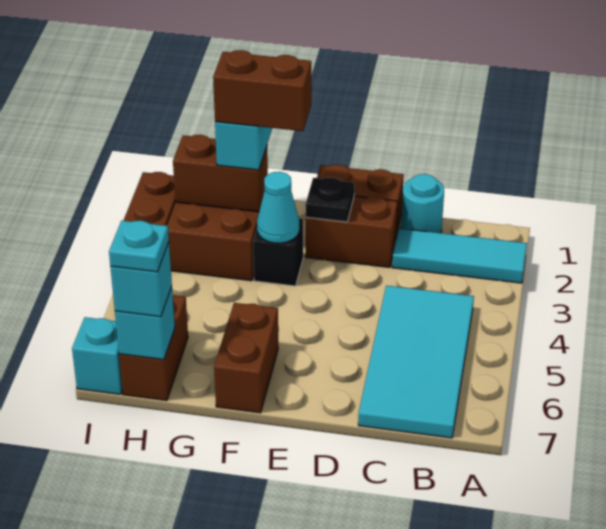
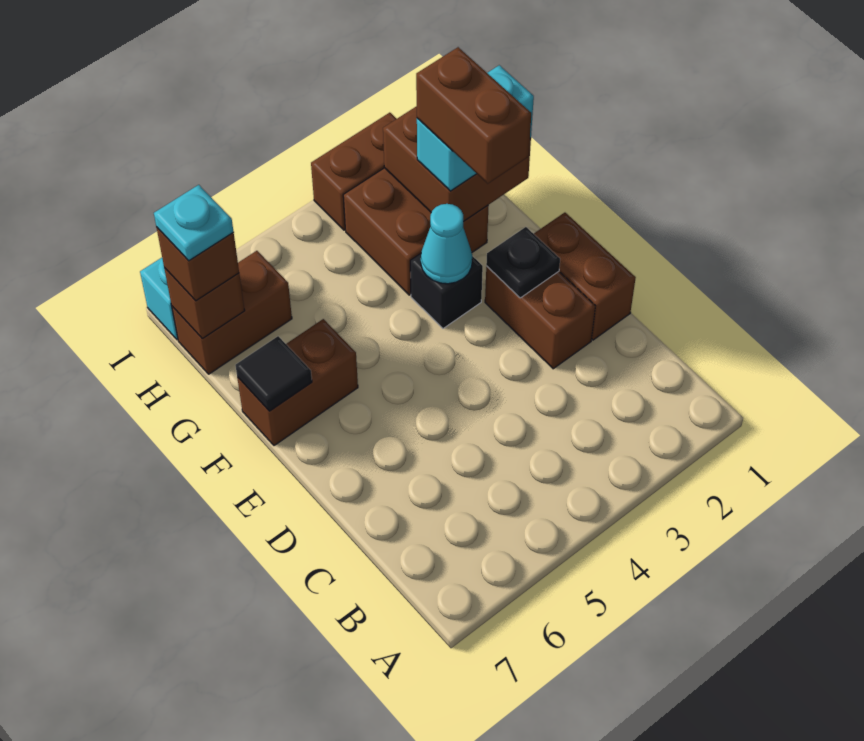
cyan tile A2:C2 level 1 -> none
cyan tile B4:C7 level 1 -> none
cyan round brick C1 level 1 -> none
none -> black tile F7 level 2
brown brick G2:H2 level 2 -> brown brick G1:H2 level 2
cyan brick H7 level 2 -> brown brick H7 level 2
cyan brick H7 level 3 -> brown brick H7 level 3

